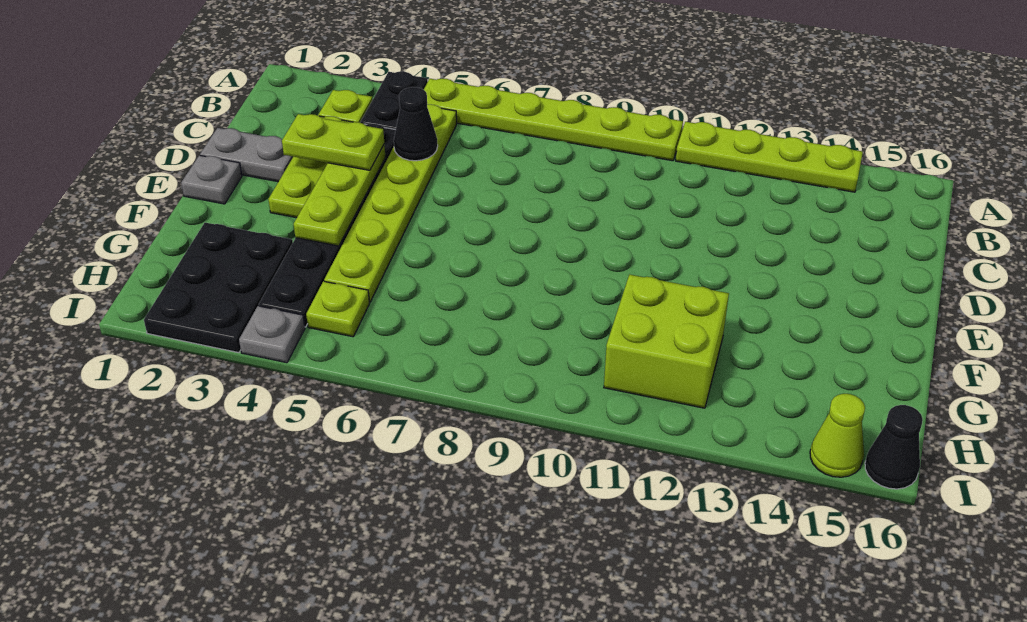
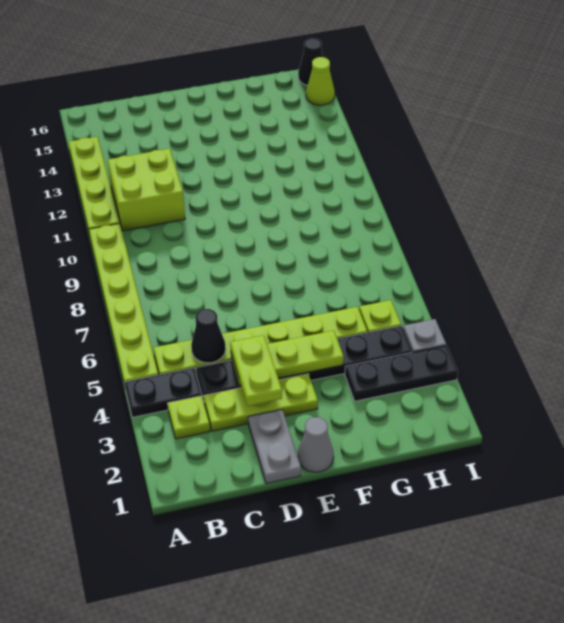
grey plate E1 level 1 -> grey cone E1 level 1
black plate G2:I3 level 1 -> black plate G3:I3 level 1
lime brick G11:H12 level 1 -> lime brick B11:C12 level 1

